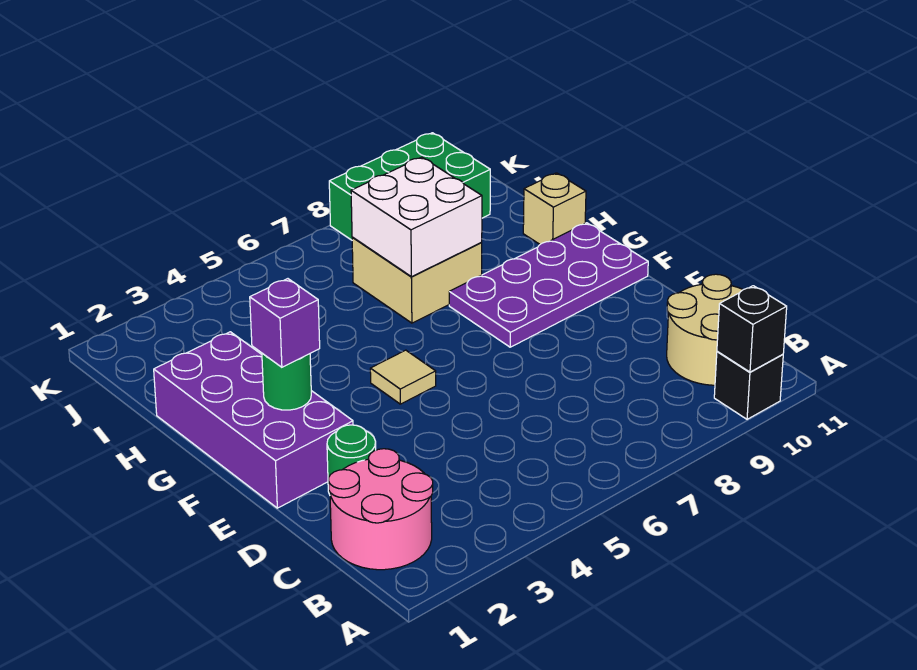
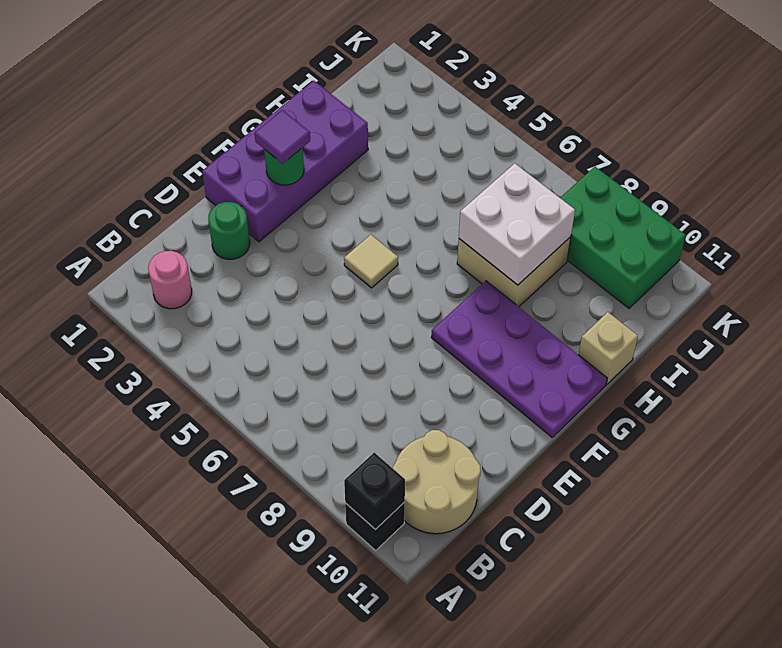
pink round brick B1:C2 level 1 -> pink round brick B2 level 1
purple brick F2 level 3 -> purple tile F2 level 3

